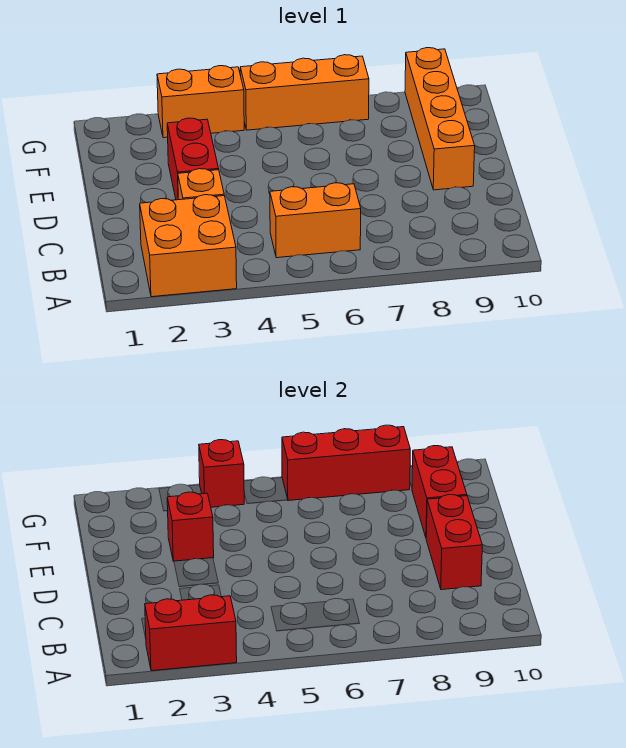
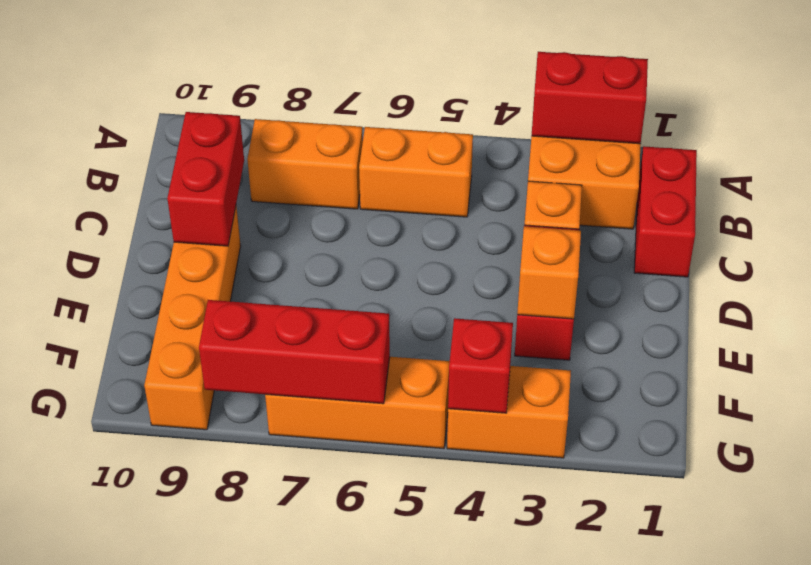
none -> orange brick B7:B8 level 1
red brick E3 level 2 -> orange brick E3 level 2
red brick E9:F9 level 2 -> red brick B1:C1 level 1

